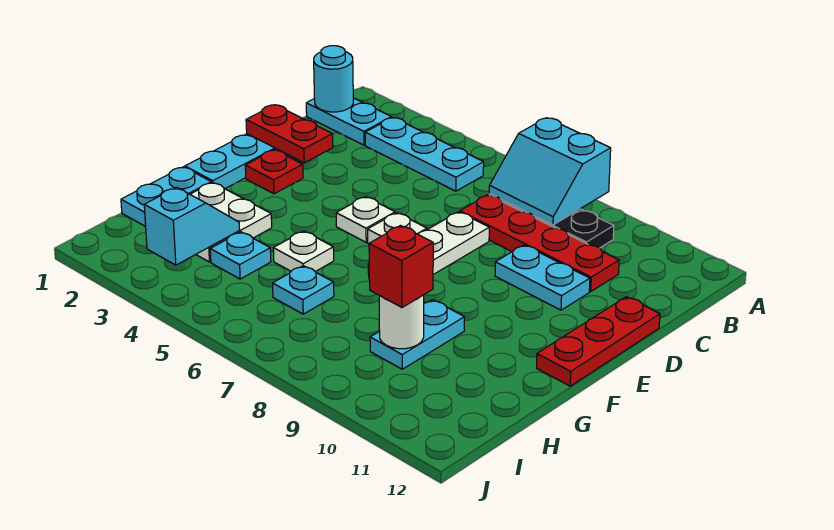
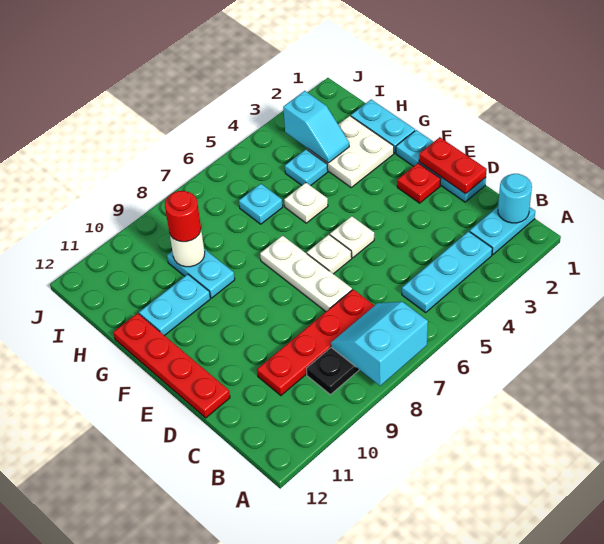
red plate D1:D2 level 2 -> red plate D1:E1 level 2
cyan plate D9:D10 level 1 -> cyan plate G10:G11 level 1
red plate D12:F12 level 1 -> red plate D12:G12 level 1
red brick H9 level 3 -> red round brick H9 level 3

